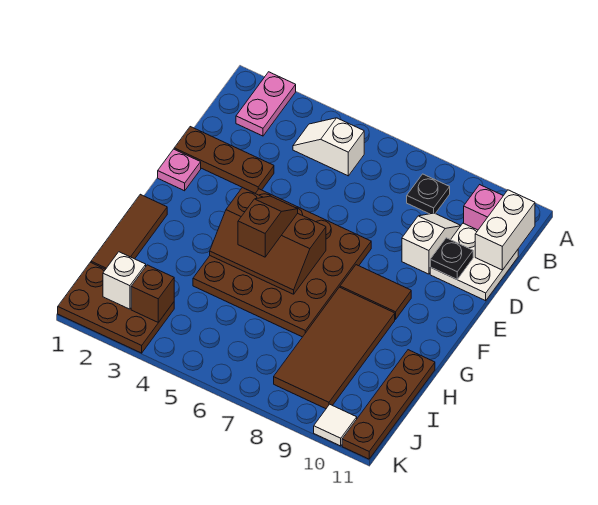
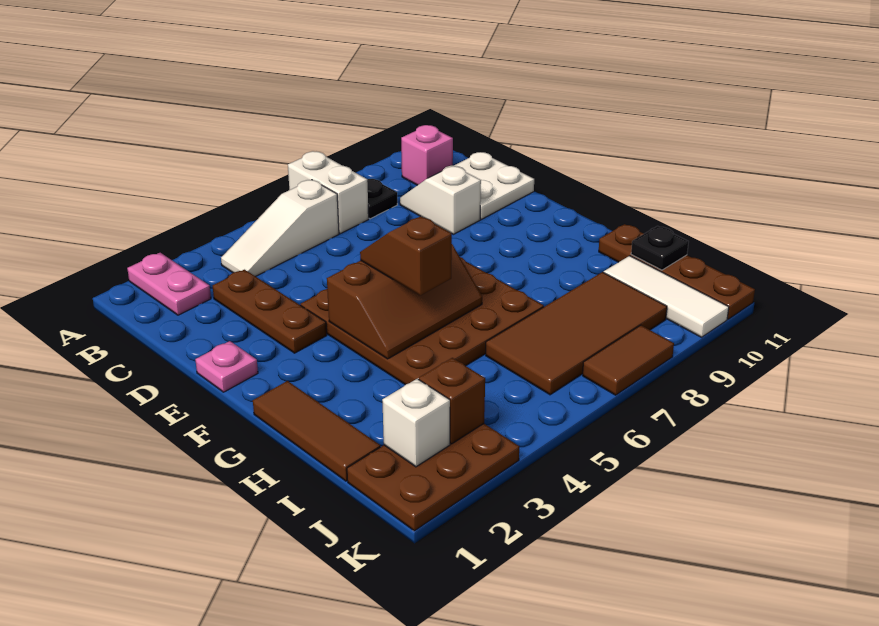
white slope B4:B5 level 1 top 5 -> white slope B4:B6 level 1 top 6
white brick B11:C11 level 2 -> white brick A7:B7 level 1
brown plate D1:D3 level 1 -> brown plate C3:E3 level 1
black plate D10 level 2 -> black plate I11 level 2
brown tile F8:F9 level 1 -> brown tile K7:K8 level 1
brown tile G8:J9 level 1 -> brown tile I6:J9 level 1
white tile K10 level 1 -> white tile I10:K10 level 1

